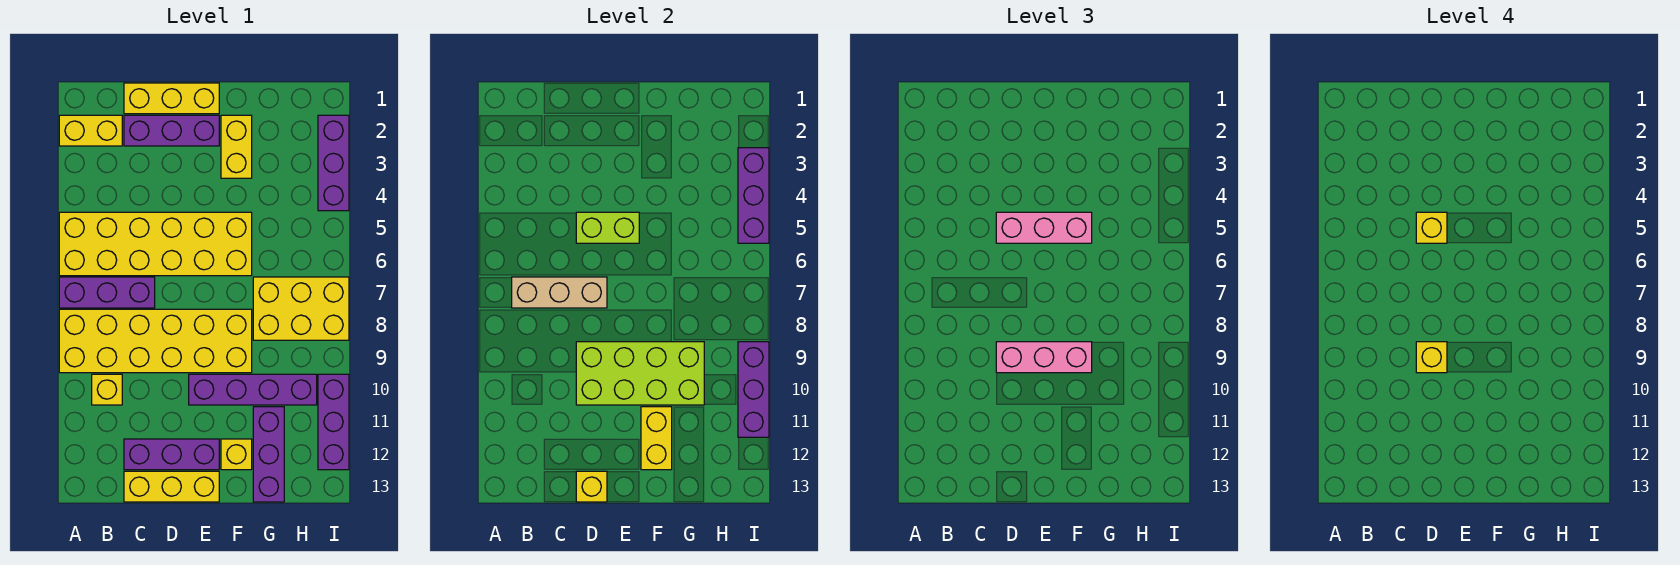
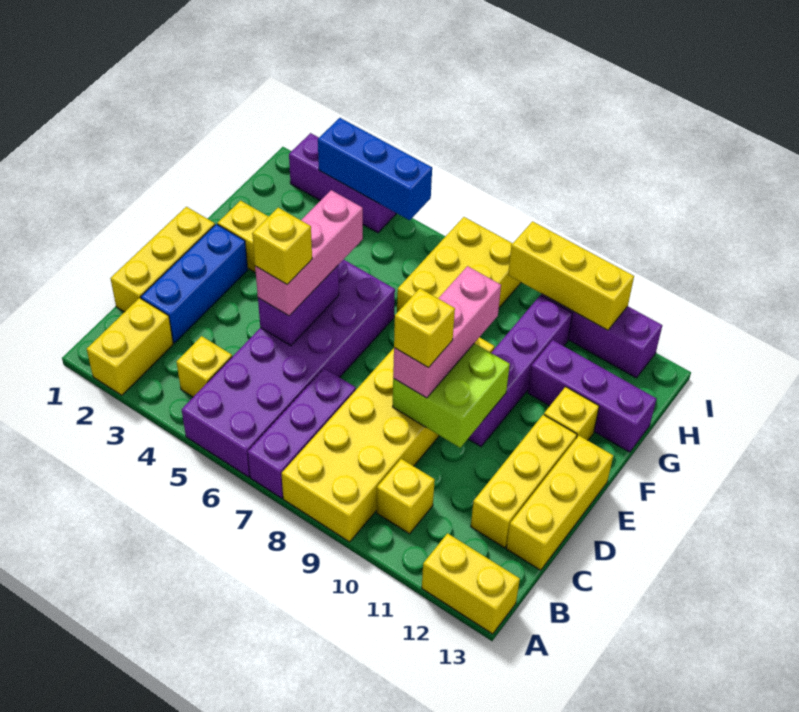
yellow brick A5:F6 level 1 -> purple brick A5:F6 level 1
tan brick B7:D7 level 2 -> none
purple brick C2:E2 level 1 -> blue brick C2:E2 level 1
purple brick C12:E12 level 1 -> yellow brick C12:E12 level 1
lime brick D5:E5 level 2 -> purple brick D5:E5 level 2
lime brick D9:G10 level 2 -> lime brick D9:E10 level 2
yellow brick D13 level 2 -> yellow brick B4 level 1
yellow brick F11:F12 level 2 -> yellow brick A12:A13 level 1
purple brick I3:I5 level 2 -> blue brick I3:I5 level 2
purple brick I9:I11 level 2 -> yellow brick I9:I11 level 2

